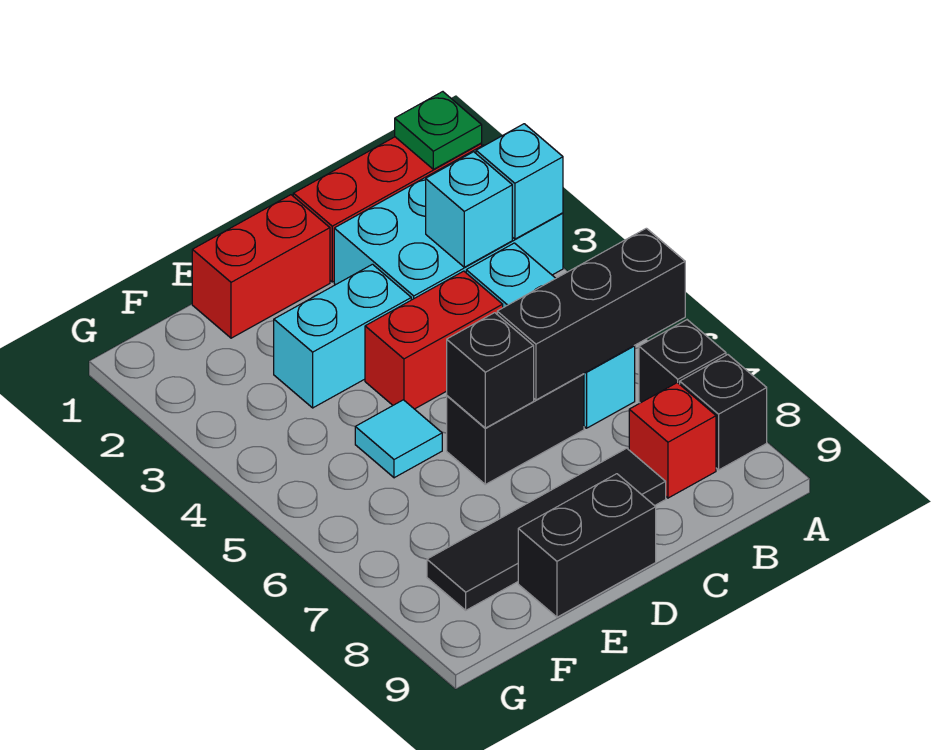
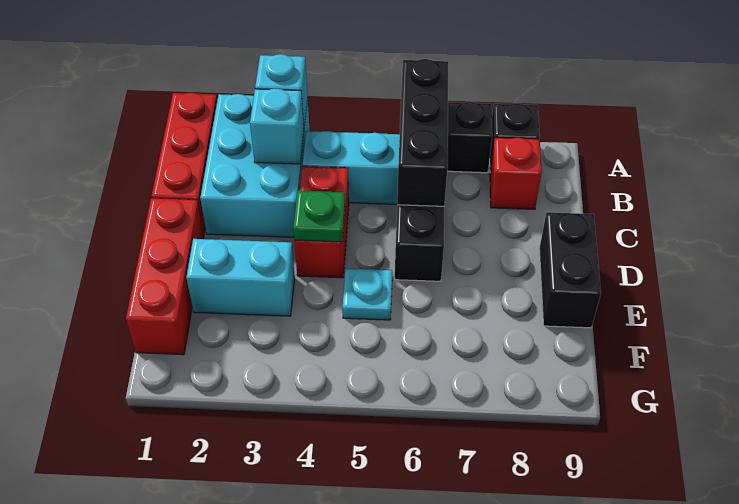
green plate A1 level 2 -> green plate D4 level 2
black tile C8:F8 level 1 -> none
red brick D1:E1 level 1 -> red brick D1:F1 level 1
cyan brick D3:E3 level 1 -> cyan brick E2:E3 level 1
black brick D6 level 2 -> none
cyan tile E5 level 1 -> cyan plate E5 level 1

